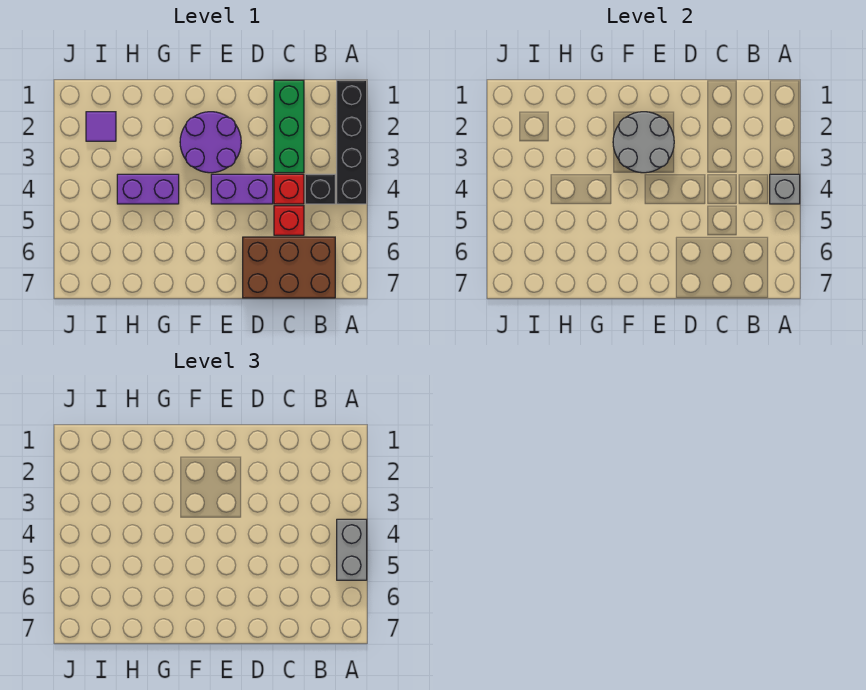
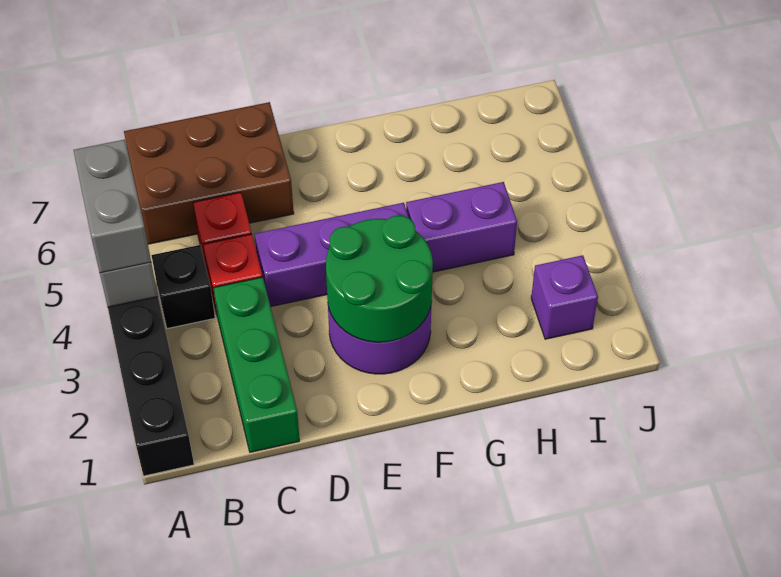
purple brick D4:E4 level 1 -> purple brick D4:F4 level 1
grey round brick E2:F3 level 2 -> green round brick E2:F3 level 2
purple tile I2 level 1 -> purple brick I2 level 1

